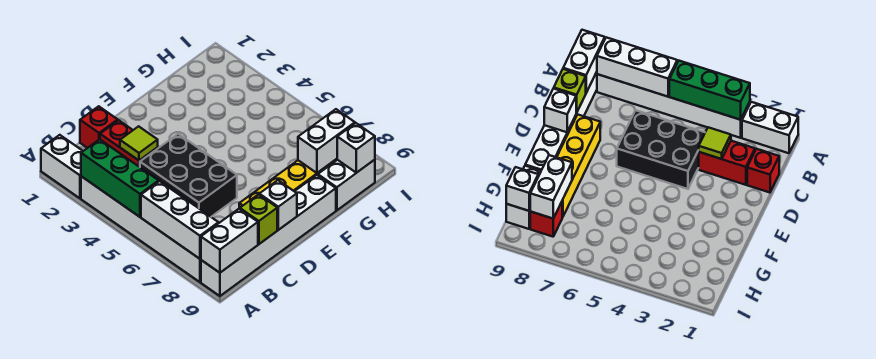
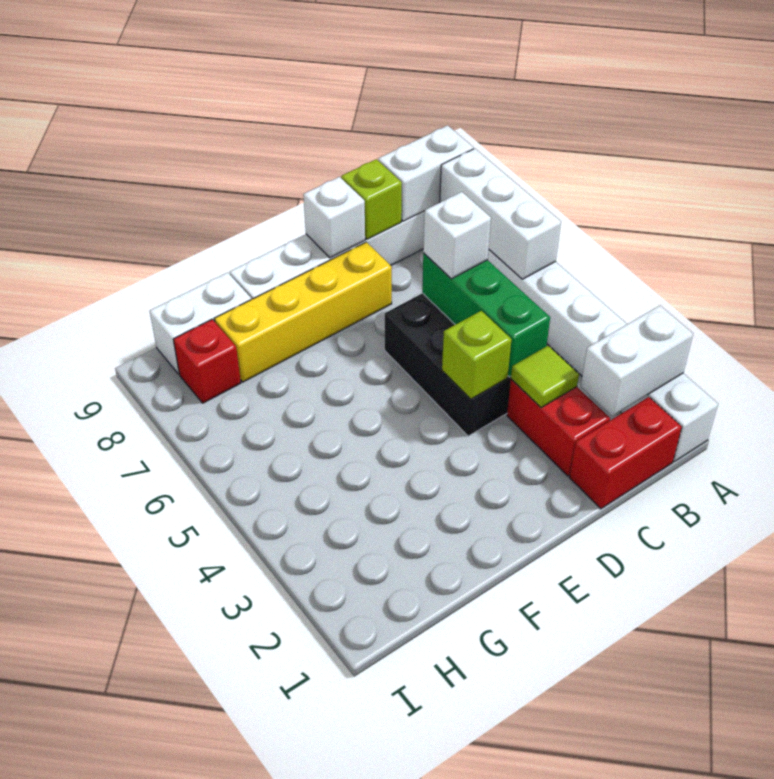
green brick A3:A5 level 2 -> green brick C4:C6 level 2
red brick C1 level 1 -> red brick B1:C1 level 1
none -> lime brick D4 level 2
white brick G8:H8 level 2 -> white brick A2:B2 level 2
white brick H9 level 2 -> white brick C6 level 3

